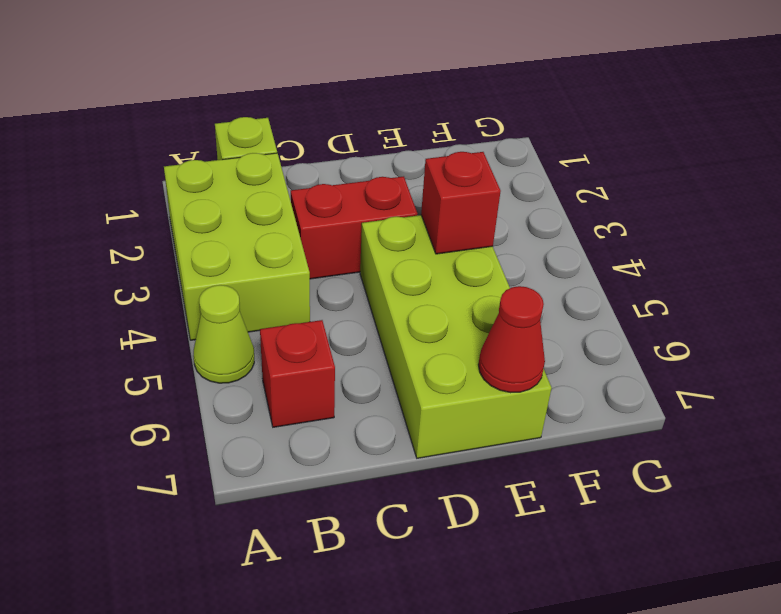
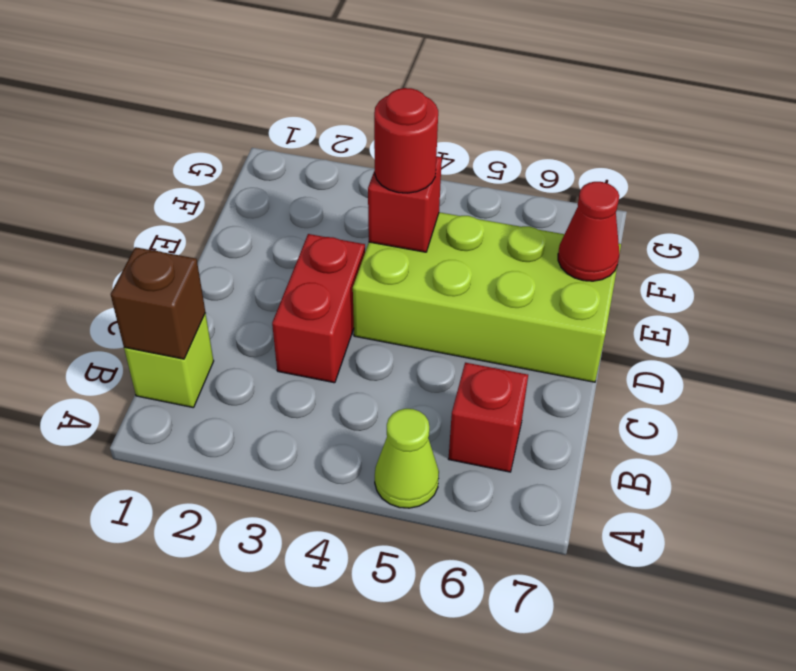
lime brick A2:B4 level 1 -> none
none -> brown brick B1 level 2
none -> red round brick E4 level 3

